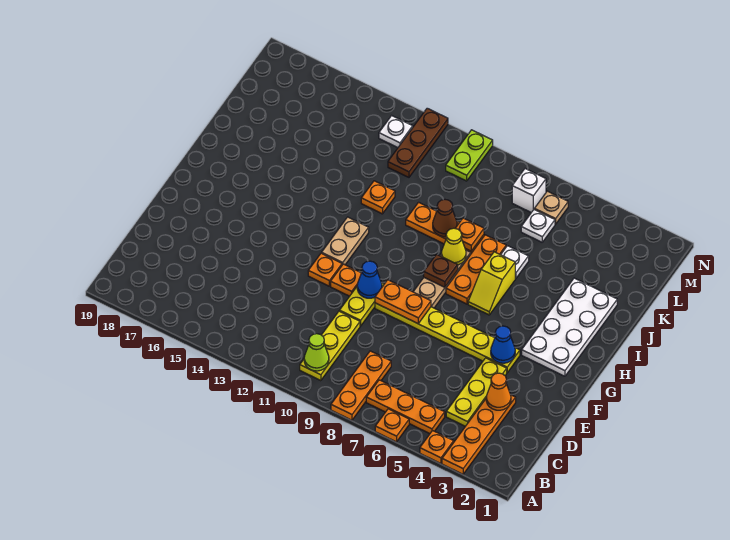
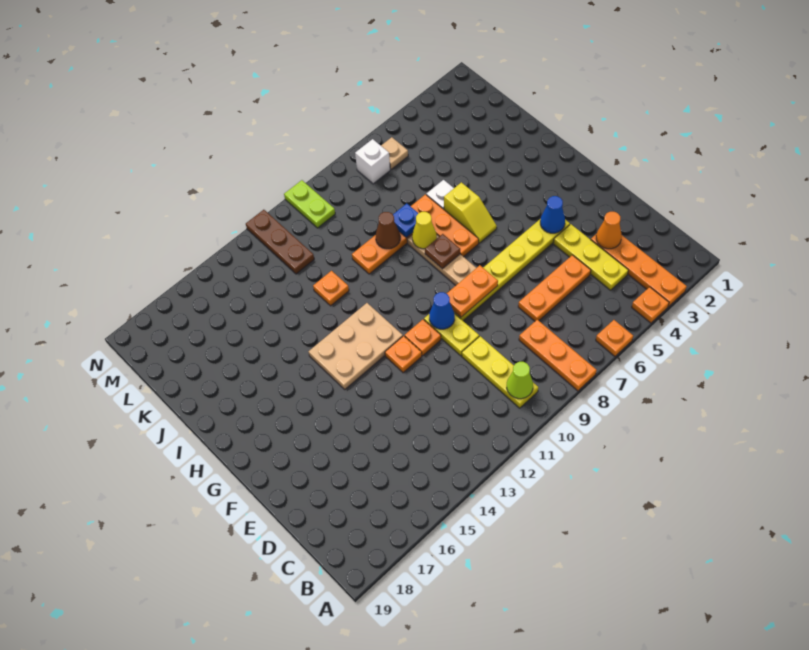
orange plate B5:B7 level 1 -> orange plate D5:D7 level 1
white plate G2:J3 level 1 -> none
tan plate G12:H12 level 1 -> tan plate G12:H14 level 1
orange plate J8 level 2 -> blue plate J8 level 2
white plate L6 level 1 -> none
white plate M13 level 1 -> none

